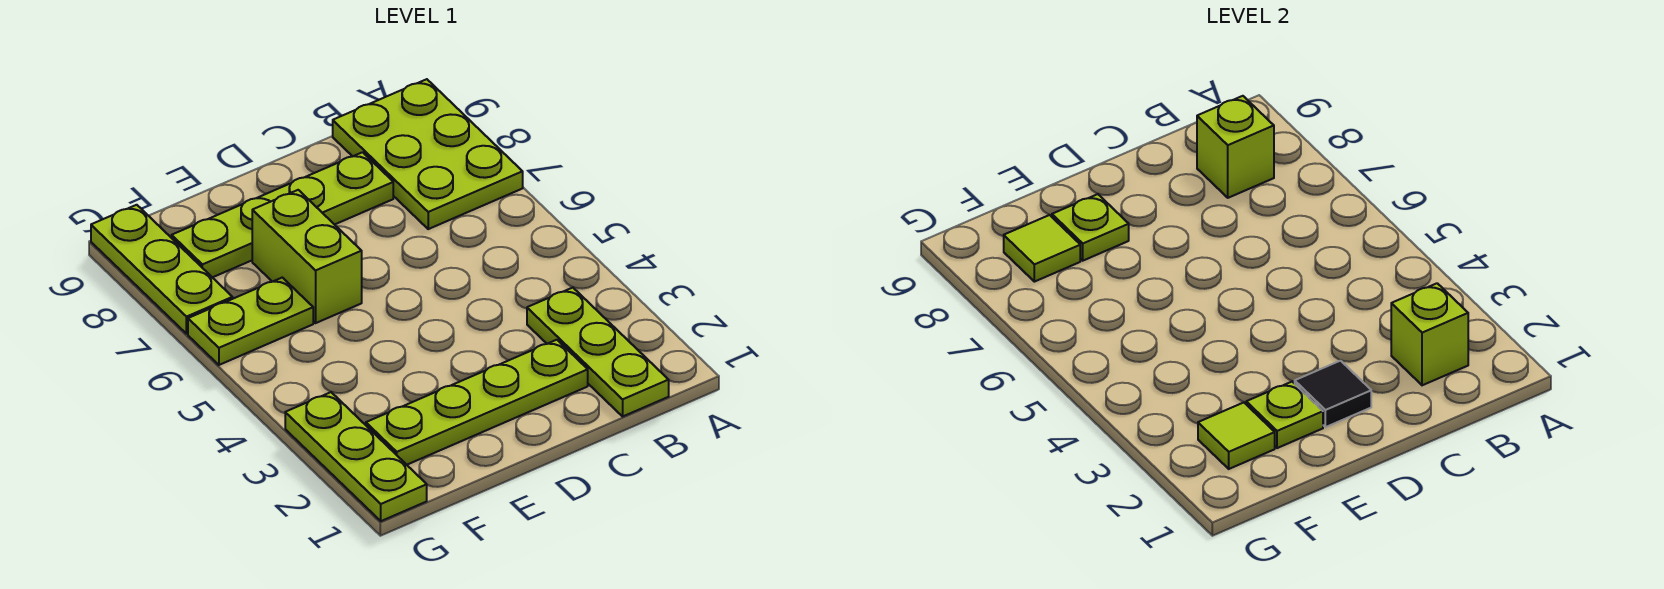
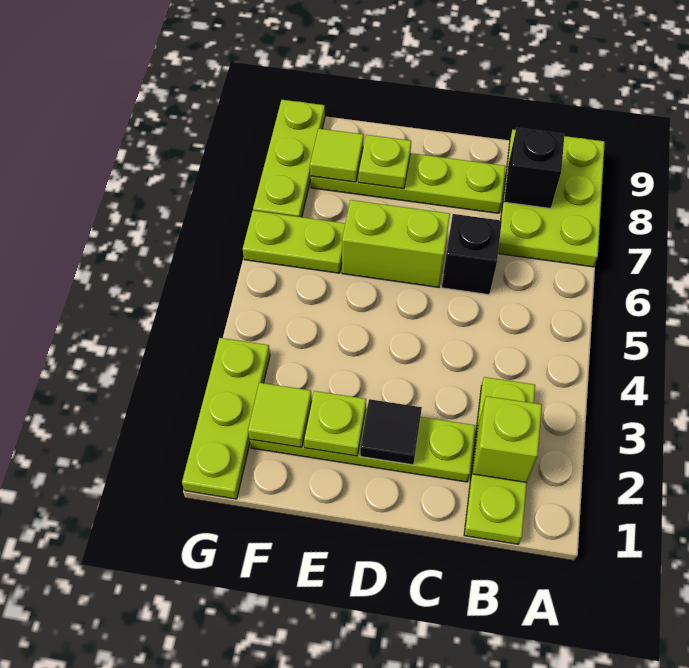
lime brick B8 level 2 -> black brick B8 level 2
none -> black brick C6 level 1
lime brick E6:E7 level 1 -> lime brick D6:E6 level 1

